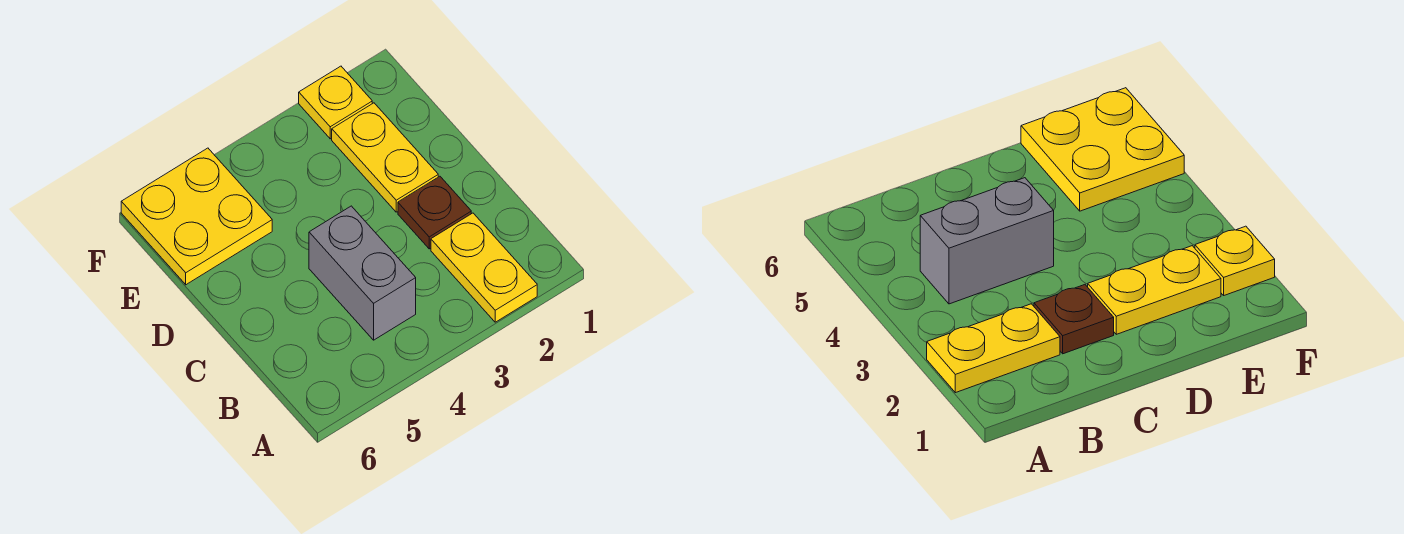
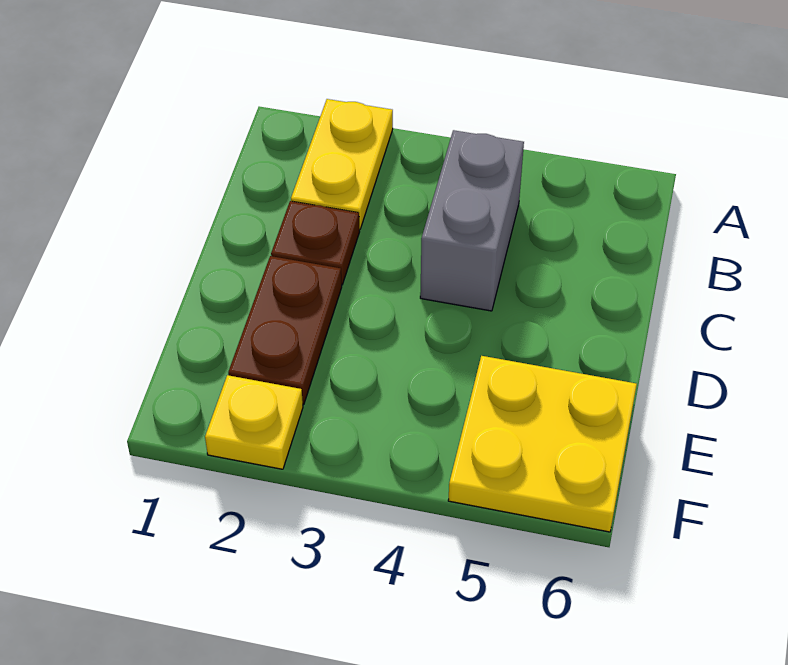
yellow plate D2:E2 level 1 -> brown plate D2:E2 level 1

